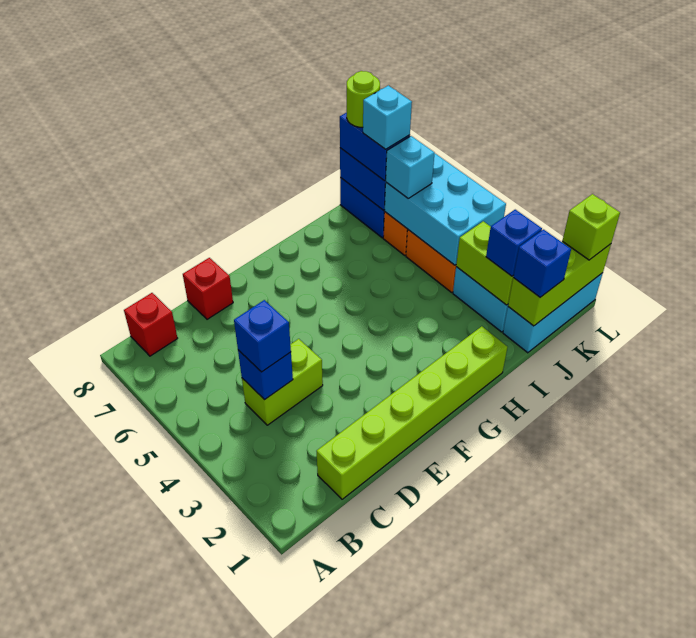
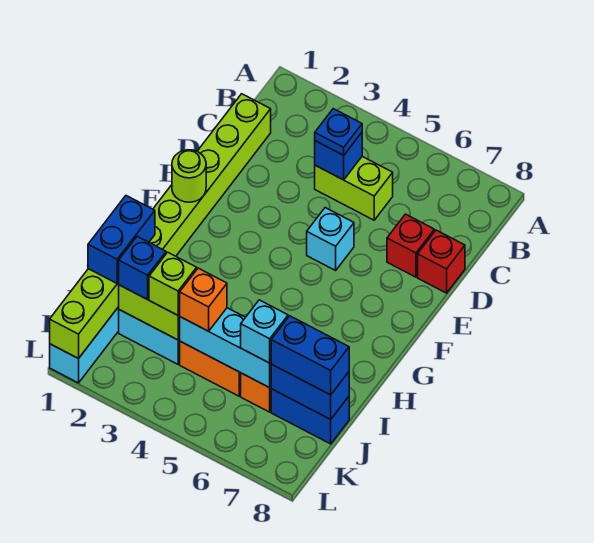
red brick B8 level 1 -> red brick D7 level 1
lime brick C4:D4 level 1 -> lime brick C4:C5 level 1
blue brick C4 level 3 -> blue plate C4 level 3
blue brick J1 level 3 -> blue brick I1:J1 level 3
cyan brick J4:K6 level 2 -> cyan brick J4:J6 level 2
none -> orange brick J4 level 3
cyan brick J7 level 4 -> cyan brick E5 level 1
lime round brick J8 level 4 -> lime round brick F1 level 2
lime brick L1 level 3 -> lime brick J3 level 3

